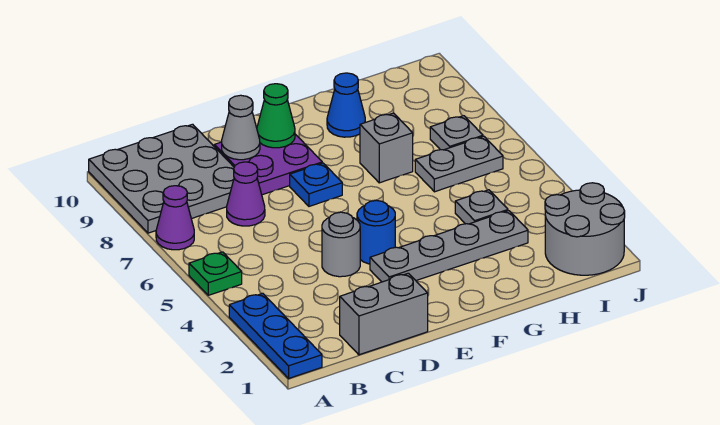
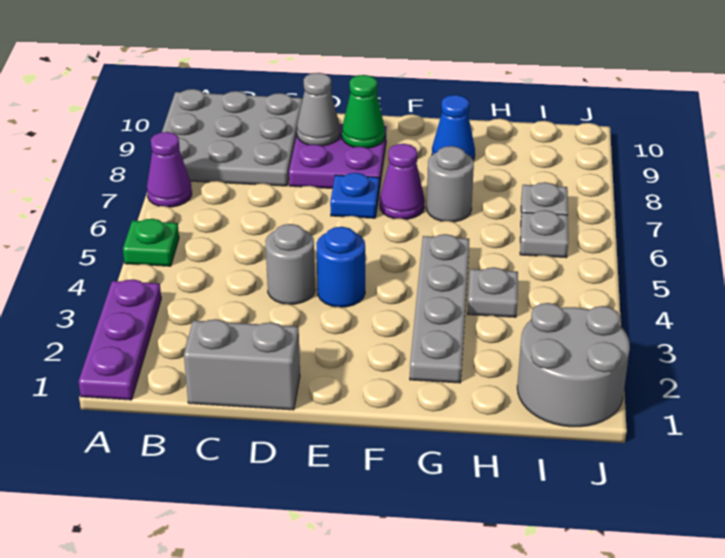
blue plate A1:A3 level 1 -> purple plate A1:A3 level 1
purple cone C7 level 1 -> purple cone F7 level 1
grey plate E3:H3 level 1 -> grey plate G2:G5 level 1
grey brick G7 level 1 -> grey round brick G7 level 1
grey plate H6:I6 level 1 -> grey plate I6 level 1

